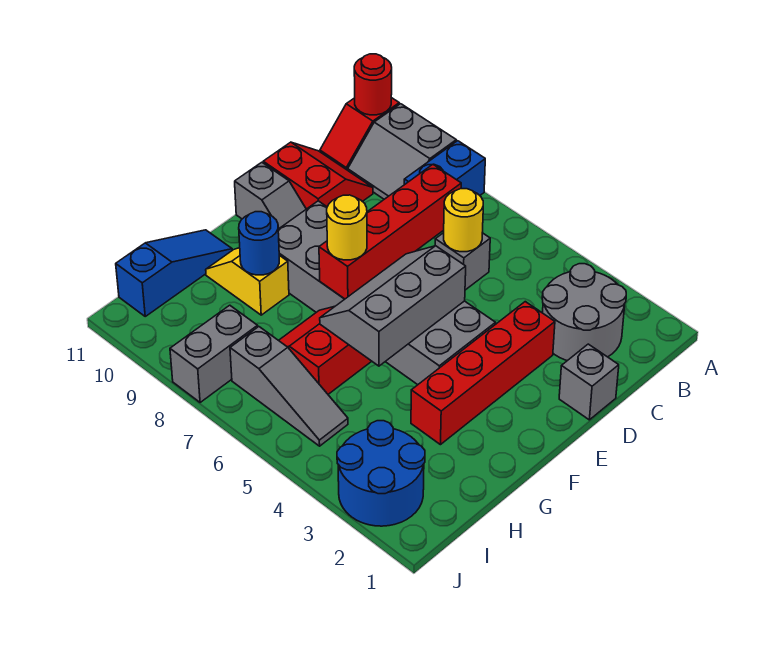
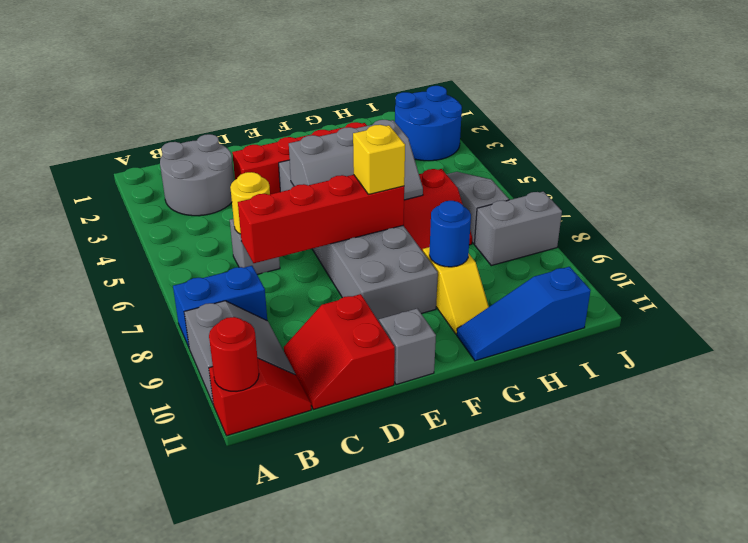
grey brick D1 level 1 -> none
yellow round brick F7 level 3 -> yellow brick F7 level 3

